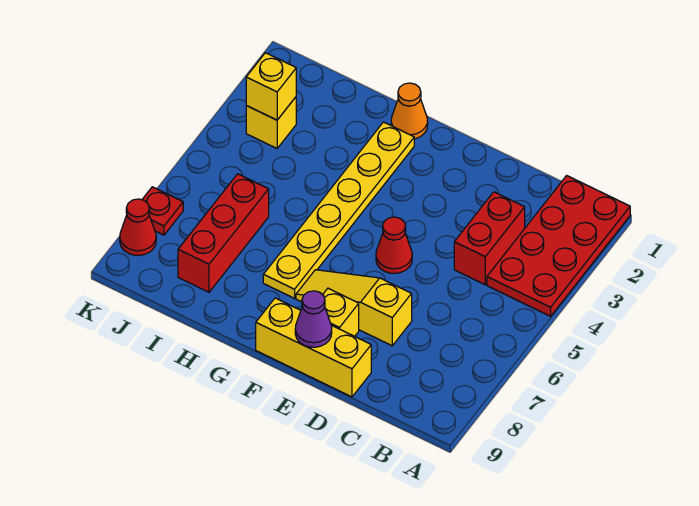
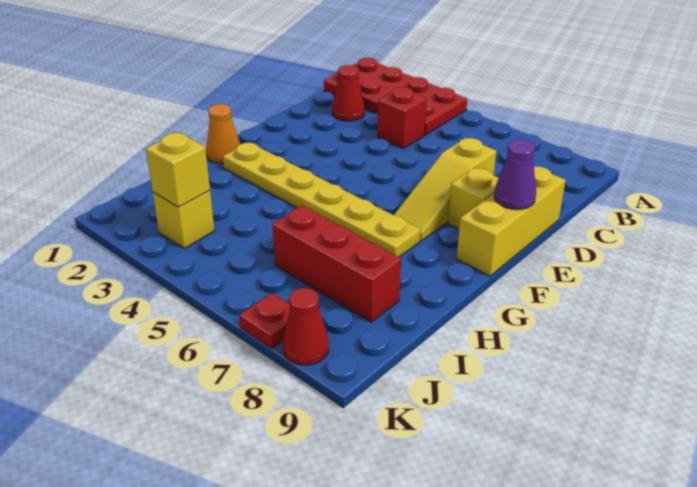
red brick C3:C4 level 1 -> red brick C4 level 1
red cone E5 level 1 -> red cone C2 level 1

